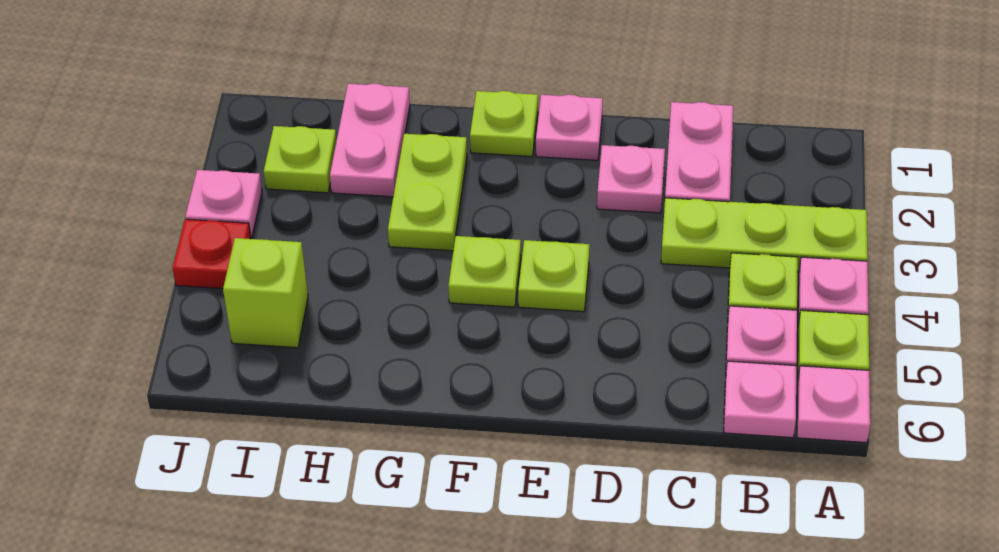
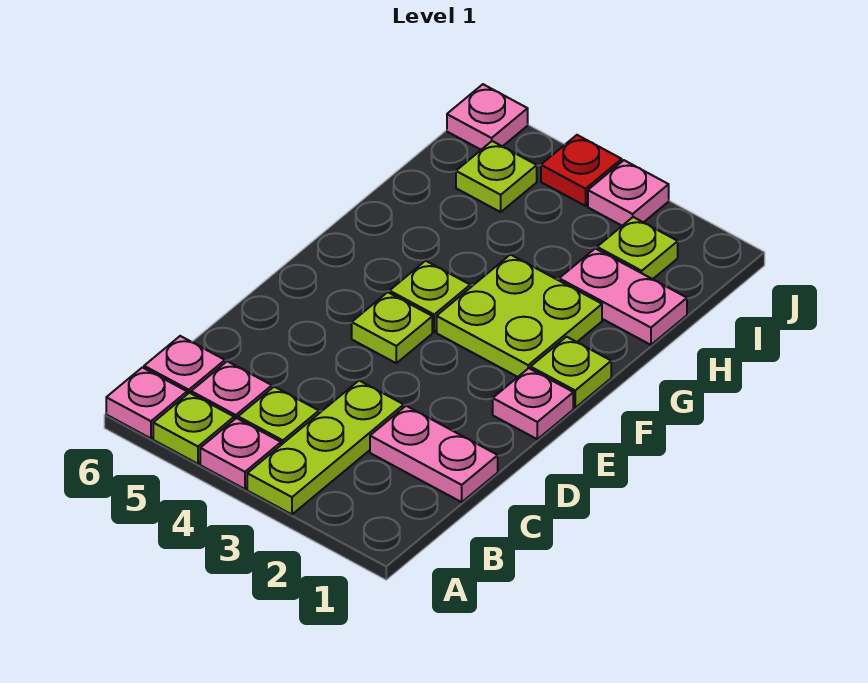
pink plate D2 level 1 -> pink plate J6 level 1
lime plate G2:G3 level 1 -> lime plate F2:G3 level 1
lime brick I5 level 1 -> lime plate I5 level 1

